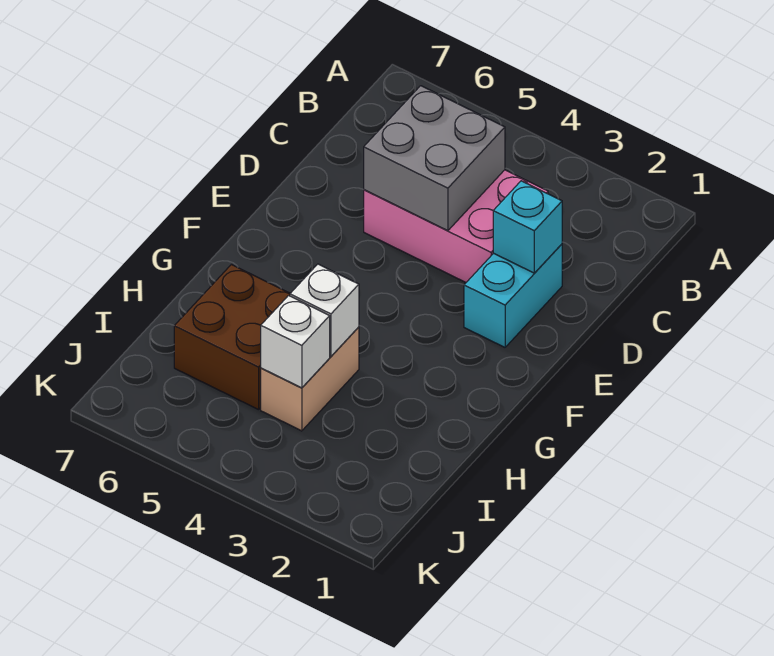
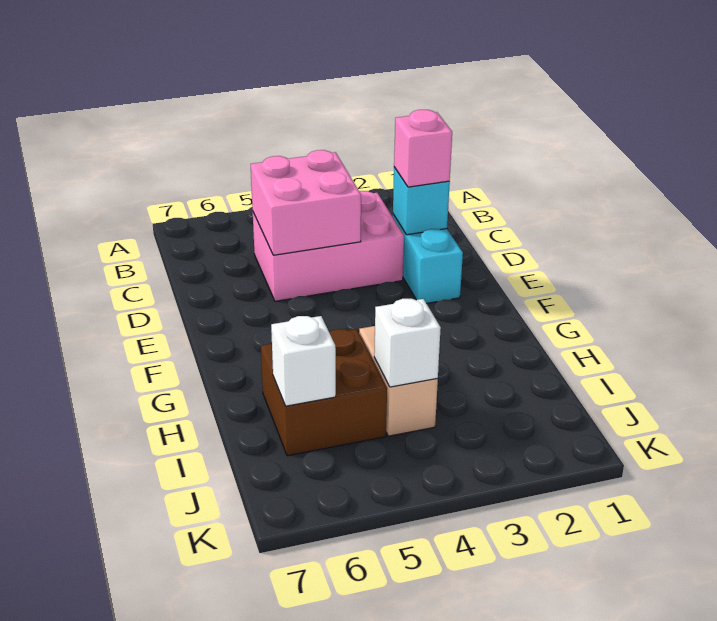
grey brick C4:D5 level 2 -> pink brick C4:D5 level 2
none -> pink brick D2 level 3
white brick H4 level 2 -> white brick I6 level 2

